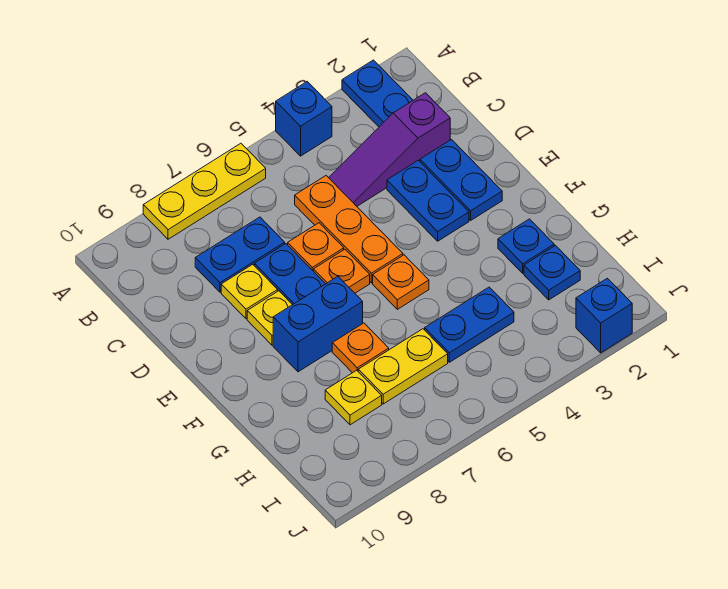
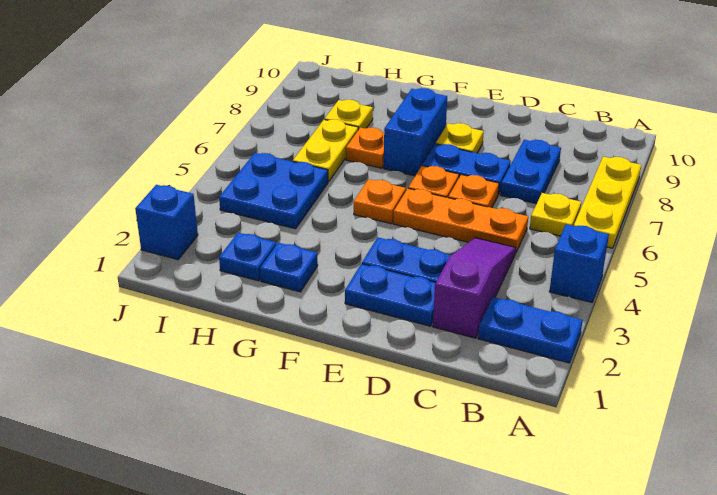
yellow plate D8 level 1 -> yellow plate B6 level 1
blue plate H4:H5 level 1 -> blue plate H4:I5 level 1

